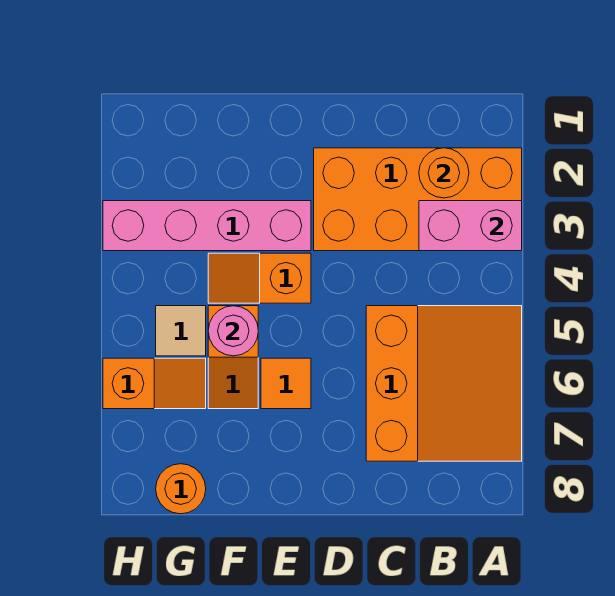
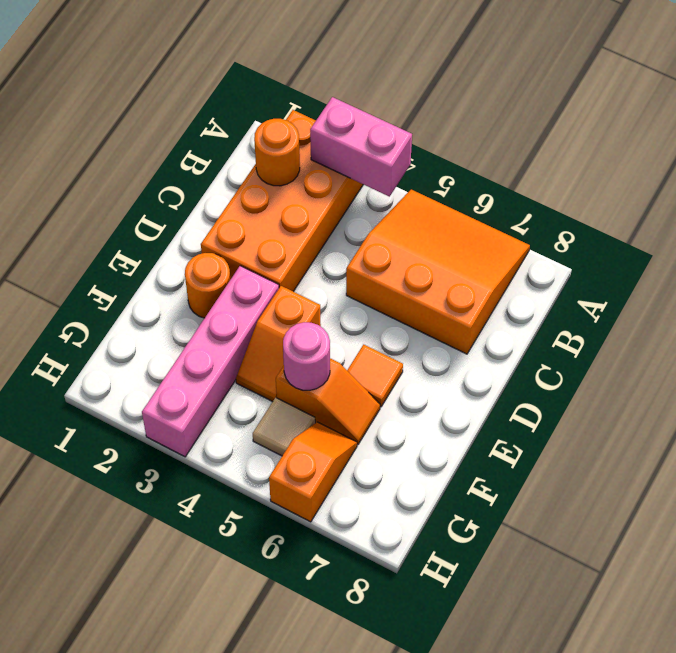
pink brick A3:B3 level 2 -> pink brick A3:A4 level 2
orange round brick G8 level 1 -> orange round brick E2 level 1

